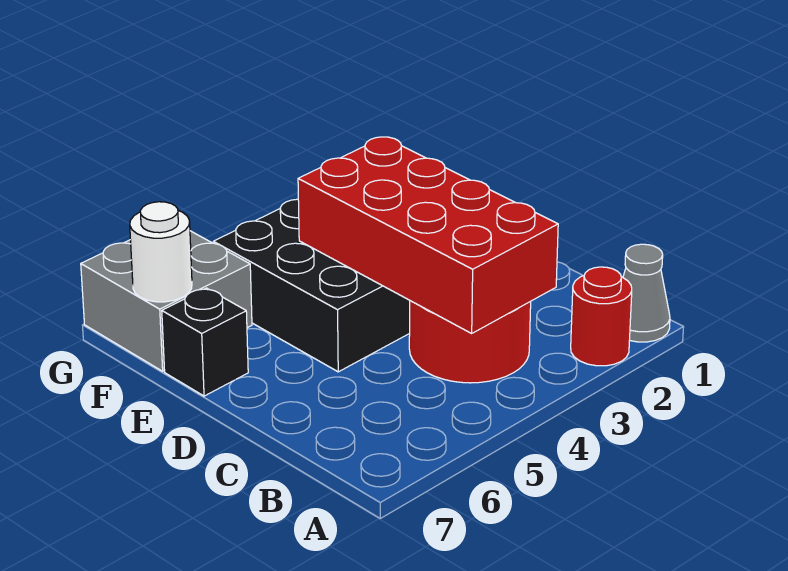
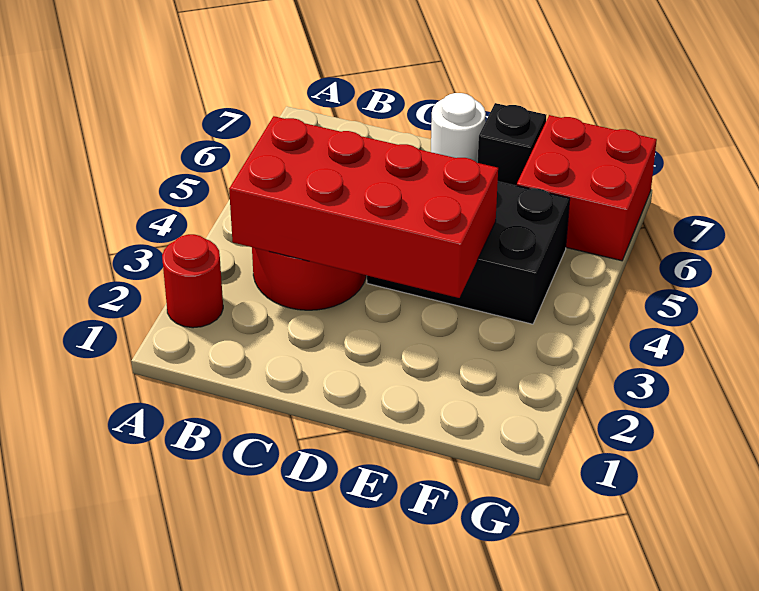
grey cone A1 level 1 -> none
grey brick F6:G7 level 1 -> red brick F6:G7 level 1
white round brick F7 level 2 -> white round brick D7 level 1

